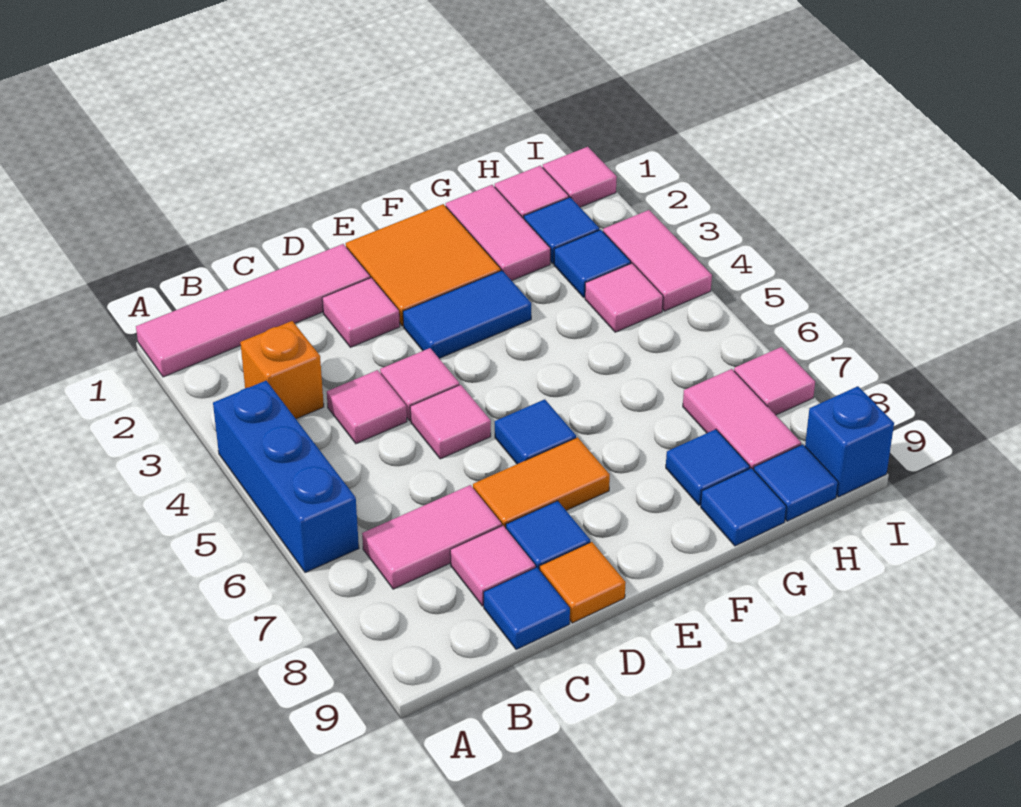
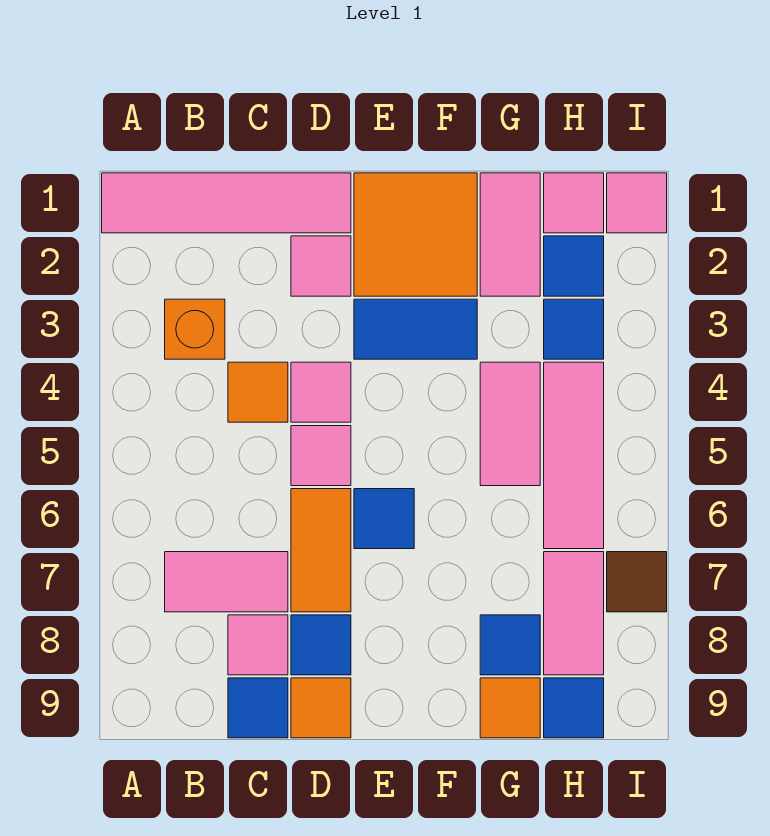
blue brick A4:A6 level 1 -> none
pink tile C4 level 1 -> orange tile C4 level 1
orange tile D7:E7 level 1 -> orange tile D6:D7 level 1
blue tile G9 level 1 -> orange tile G9 level 1
pink tile H4 level 1 -> pink tile H4:H6 level 1
pink tile I3:I4 level 1 -> pink tile G4:G5 level 1
pink tile I7 level 1 -> brown tile I7 level 1
blue brick I9 level 1 -> none

